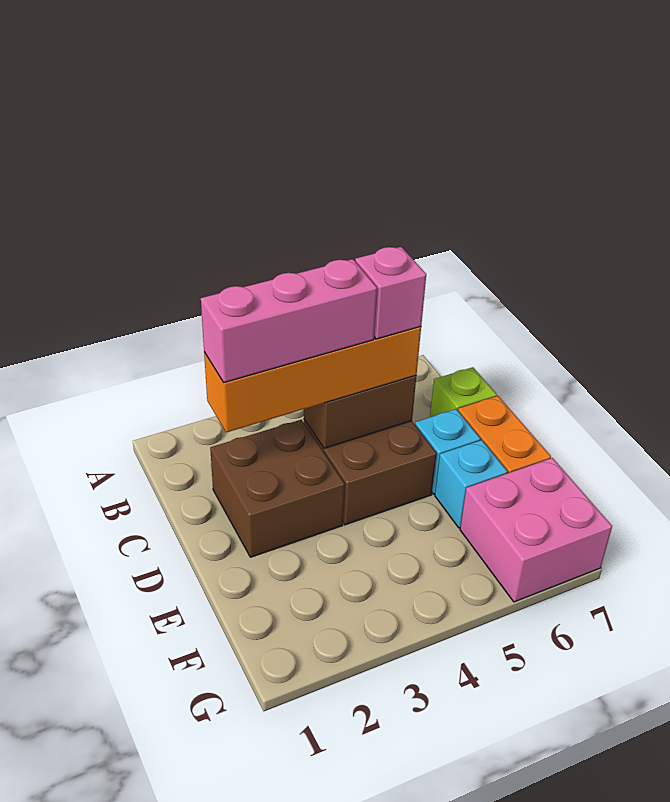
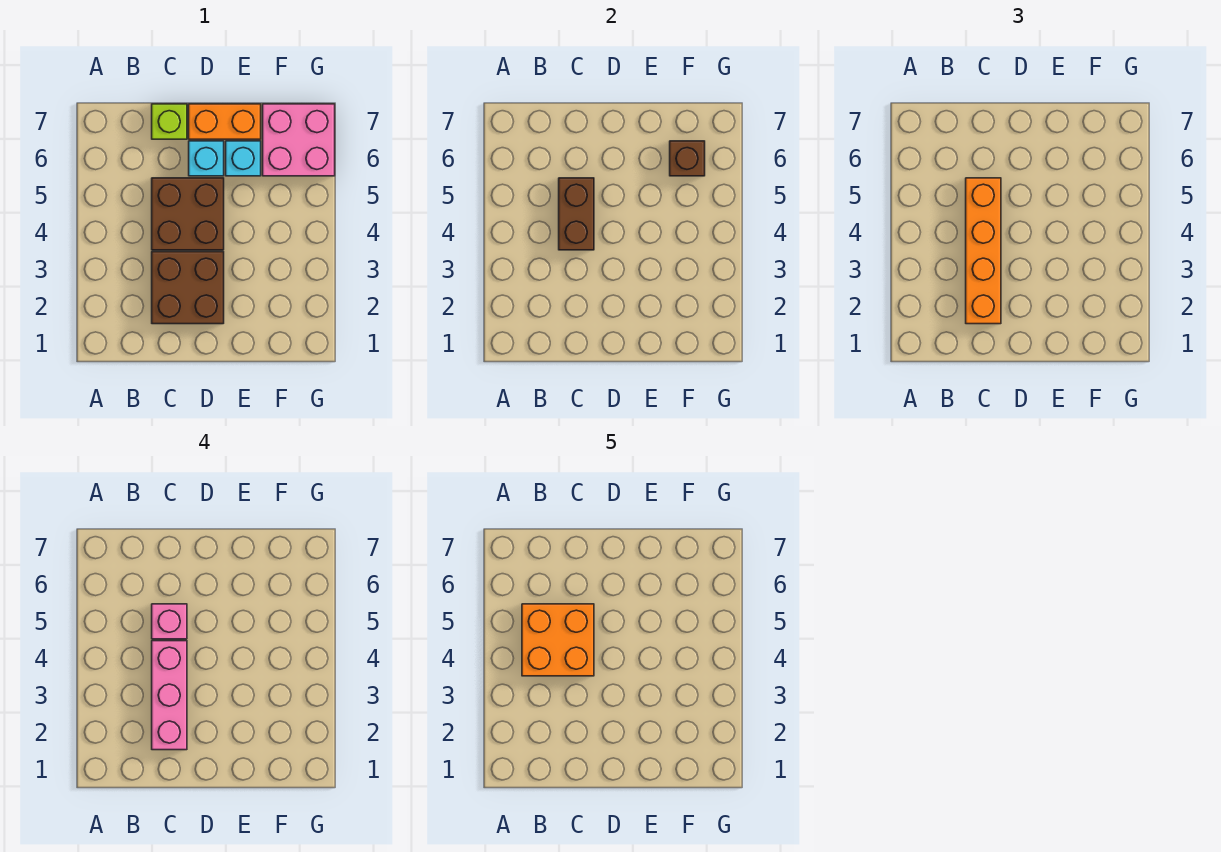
none -> orange brick B4:C5 level 5
none -> brown brick F6 level 2

